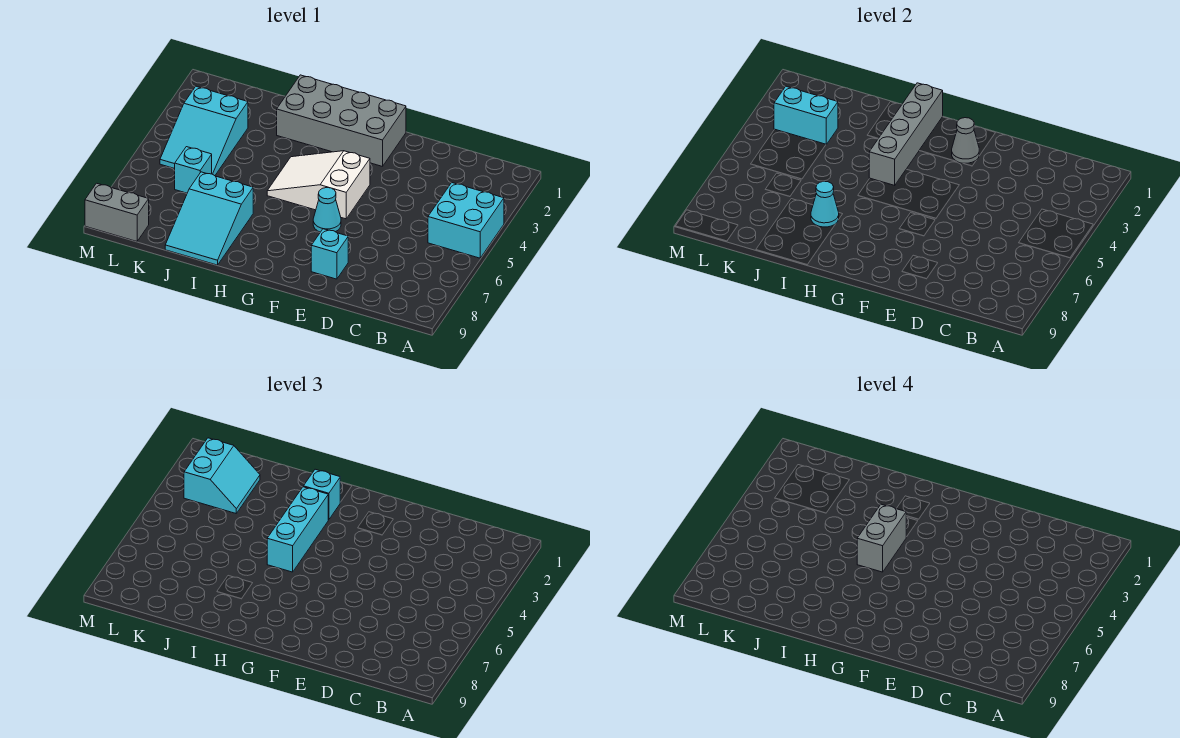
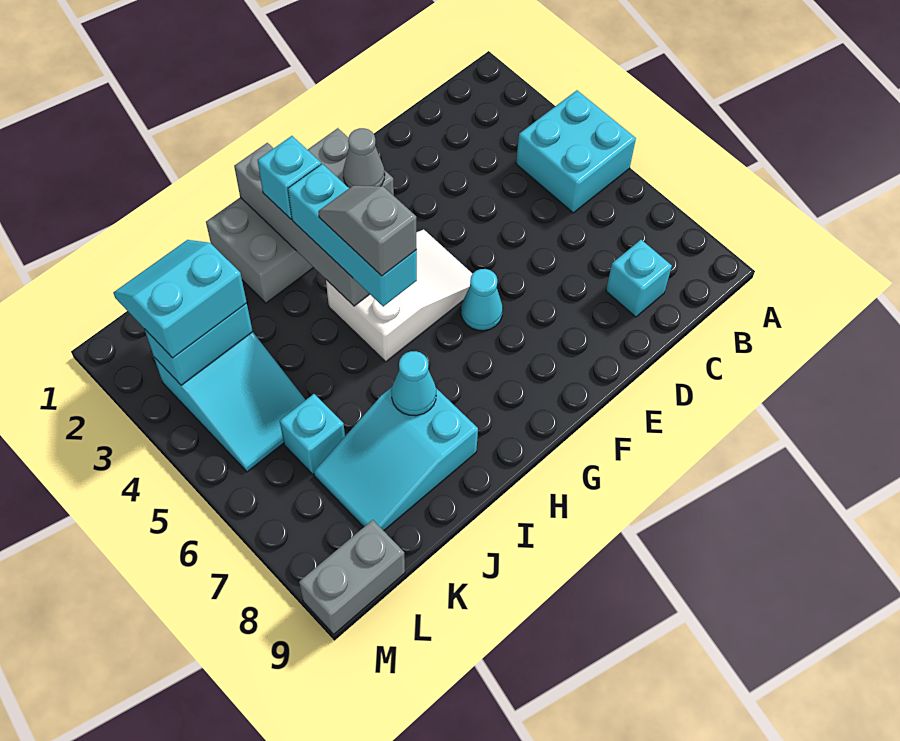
cyan brick E8 level 1 -> cyan brick C8 level 1
white slope F4:H5 level 1 top F -> white slope F4:H5 level 1 top H
grey brick H4:H5 level 4 -> grey slope H4:H5 level 4 top 5
cyan slope I7:J9 level 1 top 7 -> cyan slope I7:K8 level 1 top I
cyan slope K2:L3 level 3 top L -> cyan slope K2:L3 level 3 top 3

